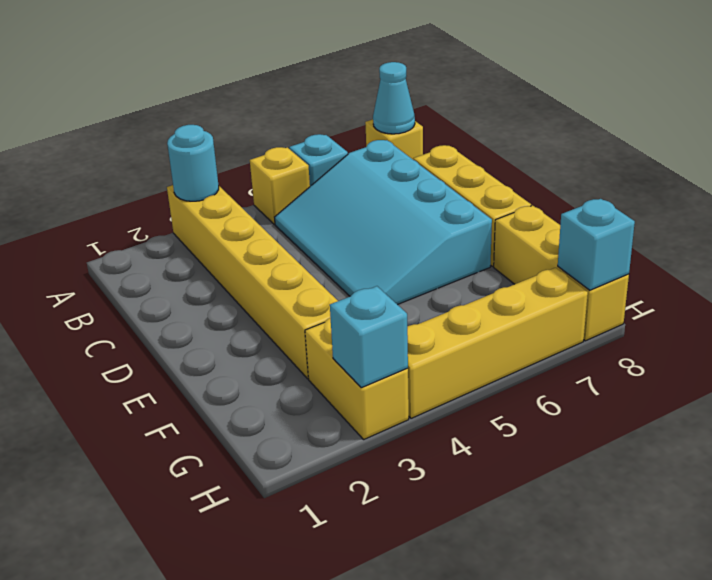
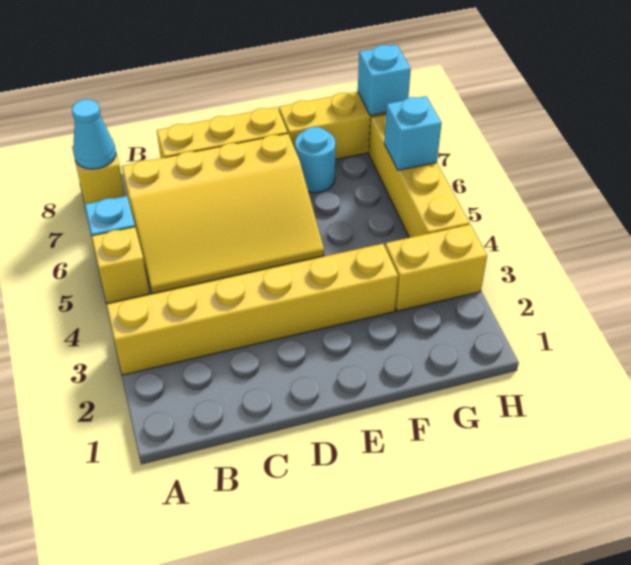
cyan round brick A3 level 2 -> cyan round brick F7 level 1
cyan slope B5:E7 level 1 top 7 -> yellow slope B5:E7 level 1 top 7
cyan brick H3 level 2 -> cyan brick H6 level 2

